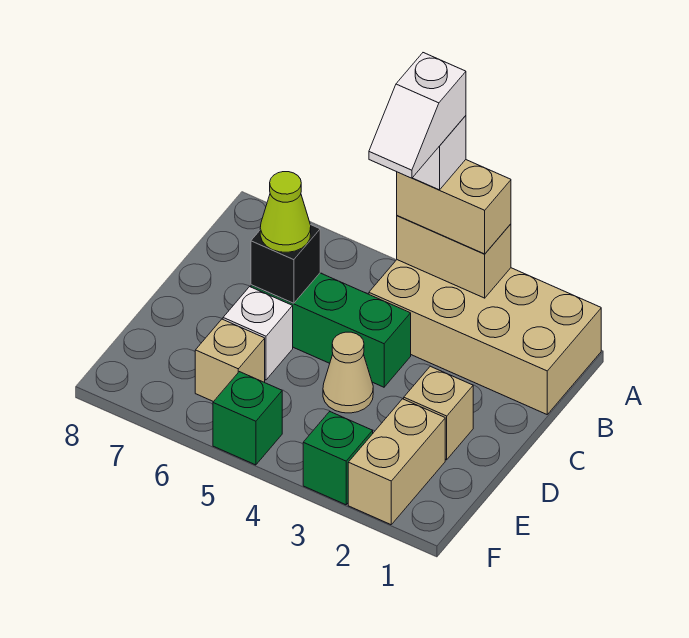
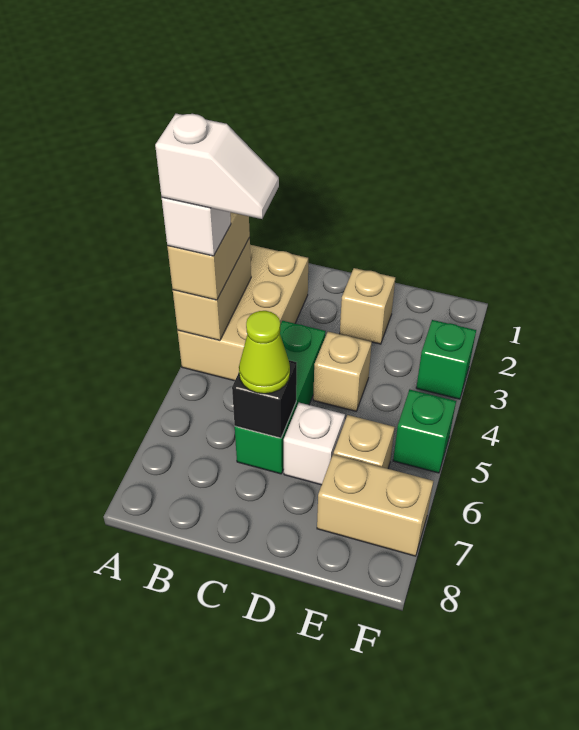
tan brick A1:B4 level 1 -> tan brick A2:B4 level 1
tan cone D4 level 1 -> tan brick D4 level 1
tan brick E2:F2 level 1 -> tan brick E7:F7 level 1

